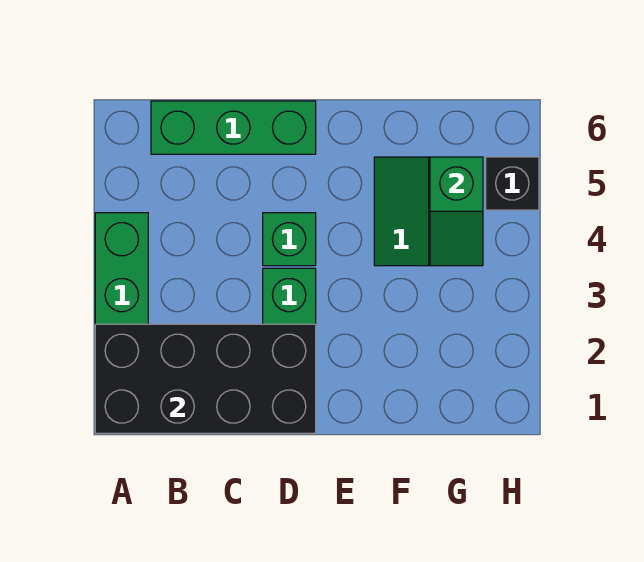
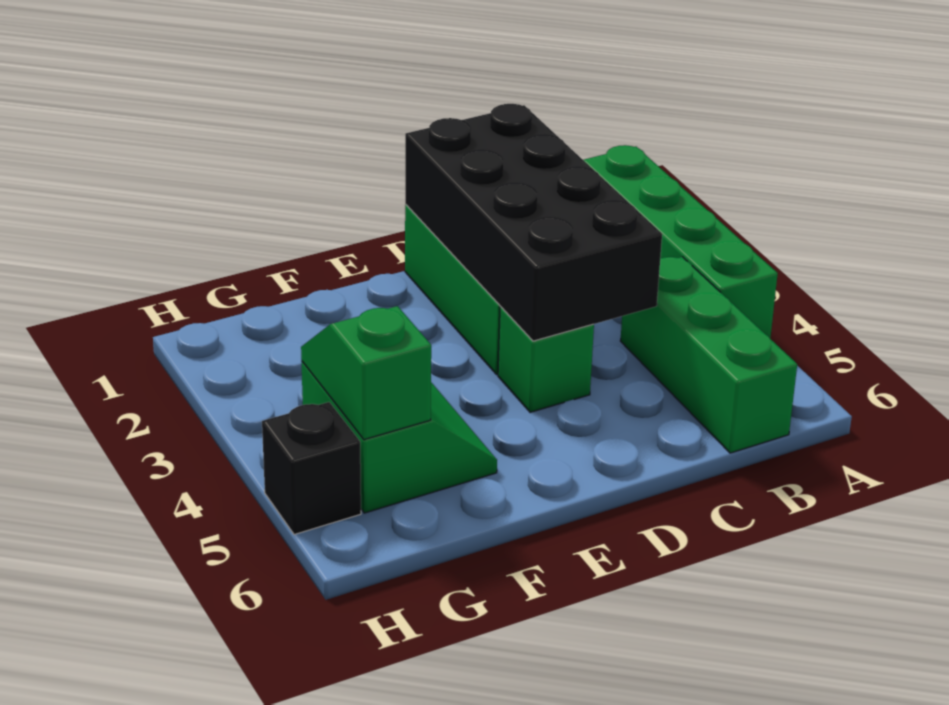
black brick A1:D2 level 2 -> black brick C1:D4 level 2
green brick B6:D6 level 1 -> green brick B4:B6 level 1

